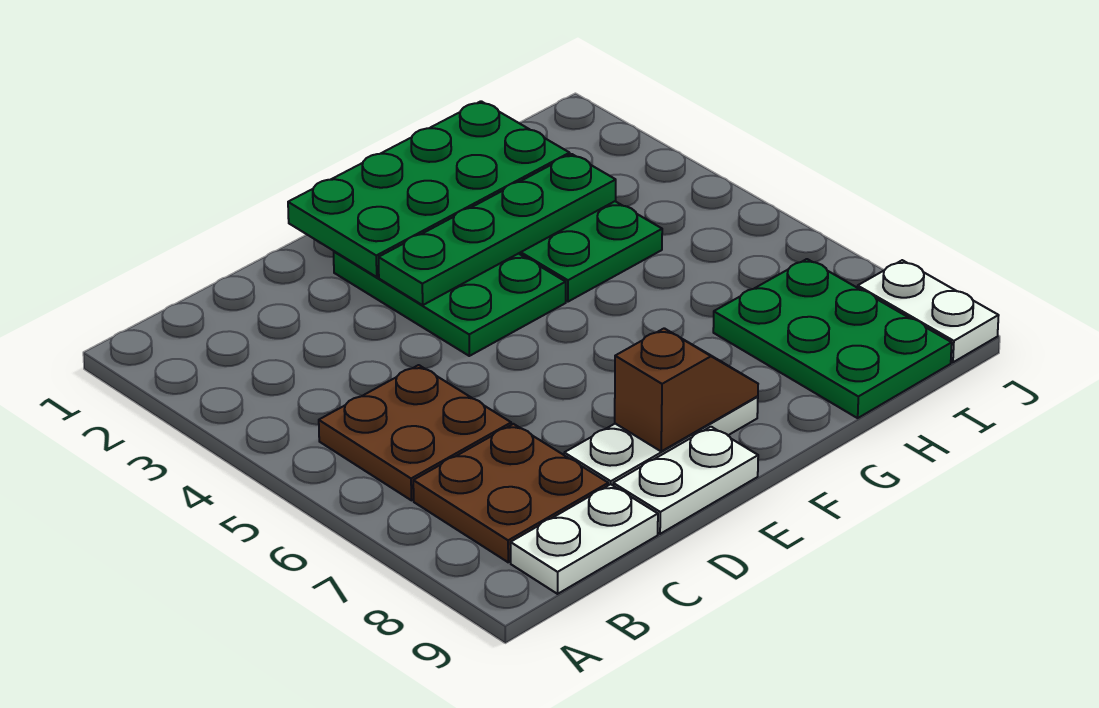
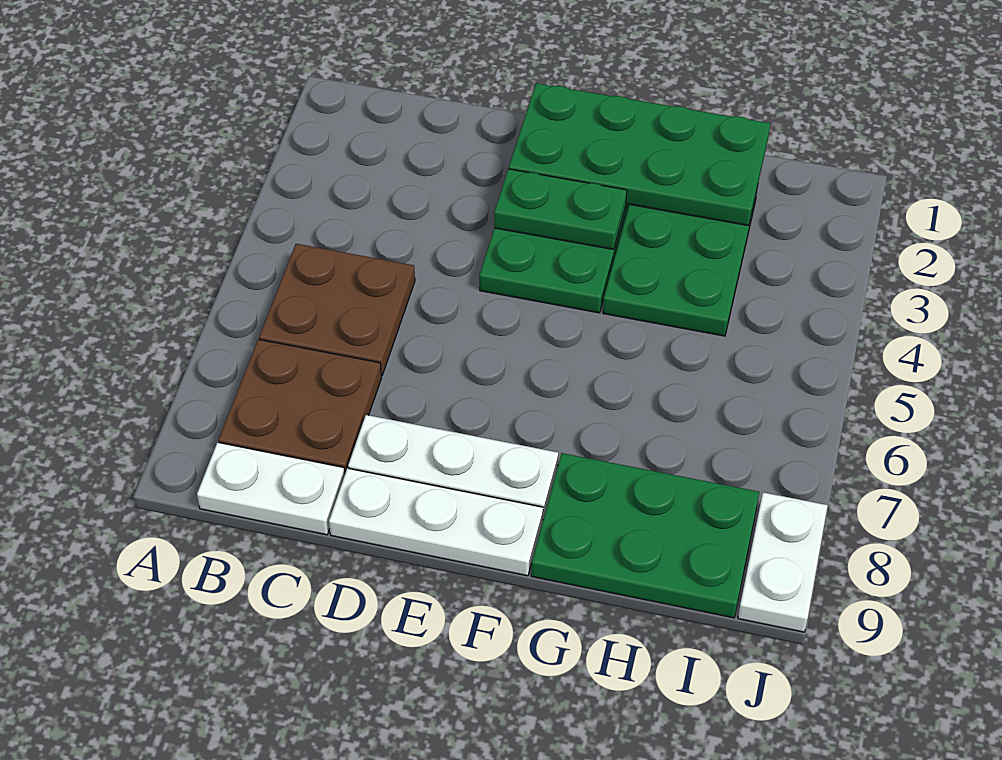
white plate D9:E9 level 1 -> white plate D9:F9 level 1
green plate E3:H3 level 2 -> green plate E3:F3 level 2
brown slope E8:F8 level 2 top E -> none
green plate H7:I9 level 1 -> green plate G8:I9 level 1

